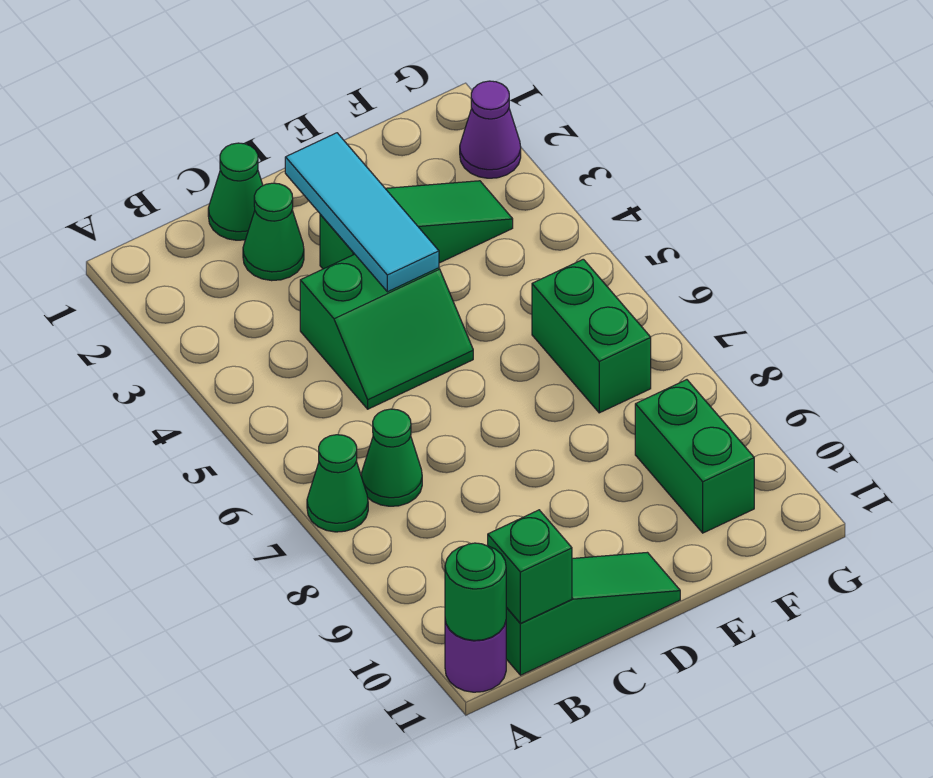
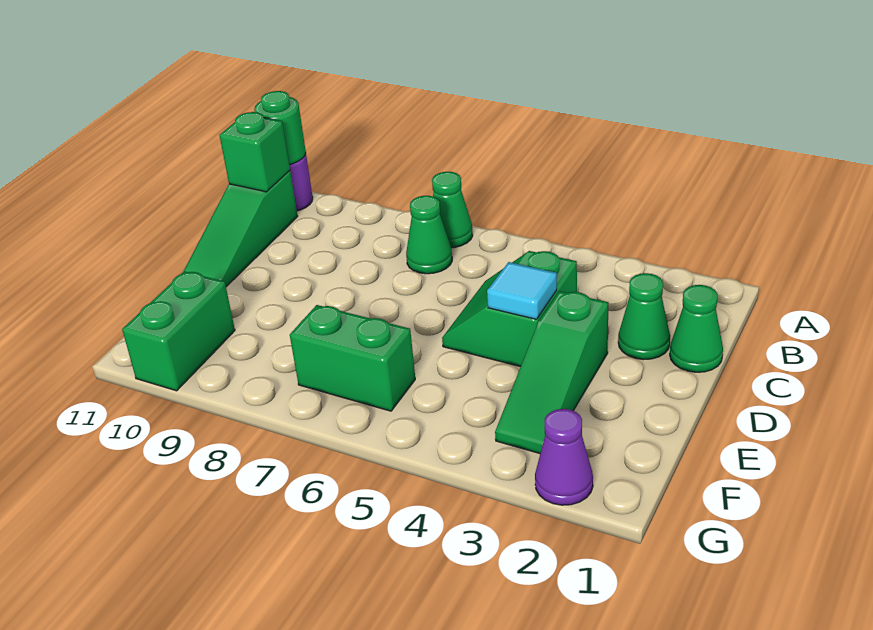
cyan tile D2:D4 level 2 -> cyan tile D4 level 2
green brick F9:F10 level 1 -> green brick F10:G10 level 1

